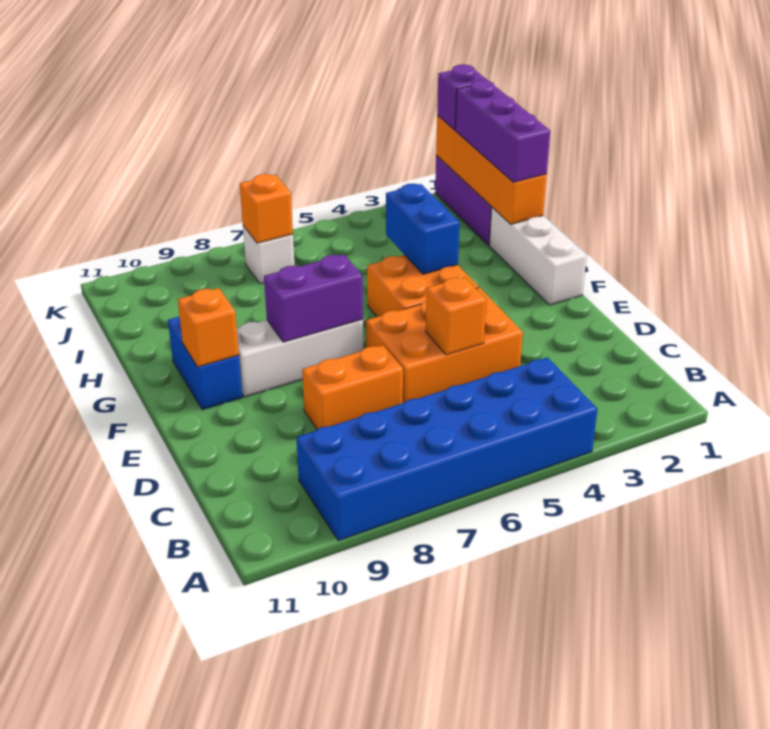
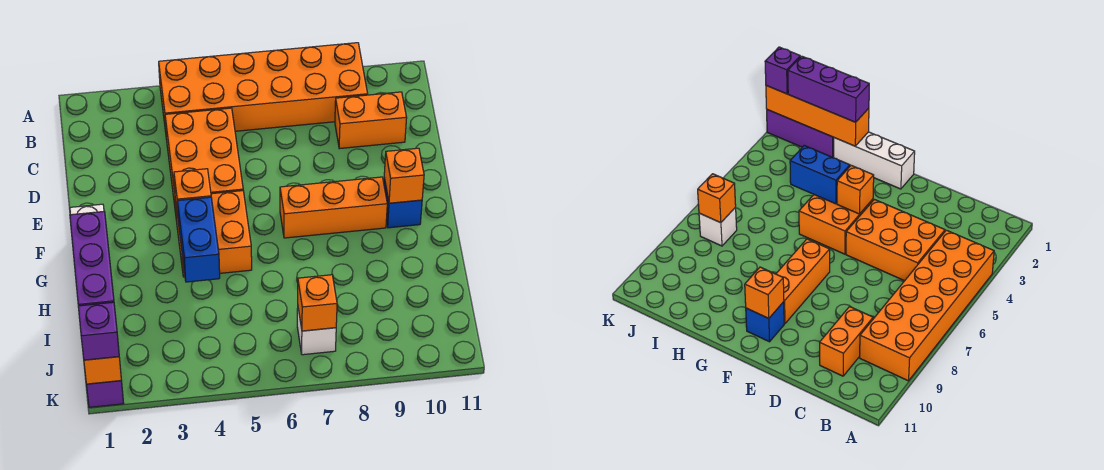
blue brick A4:B9 level 1 -> orange brick A4:B9 level 1
orange brick D4:E6 level 1 -> orange brick C4:E5 level 1
orange brick D5 level 2 -> orange brick F4 level 2
orange brick D7:D8 level 1 -> orange brick C9:C10 level 1
white brick F7:F9 level 1 -> orange brick F7:F9 level 1
purple brick F7:F8 level 2 -> none
blue brick F10:G10 level 1 -> blue brick F10 level 1

